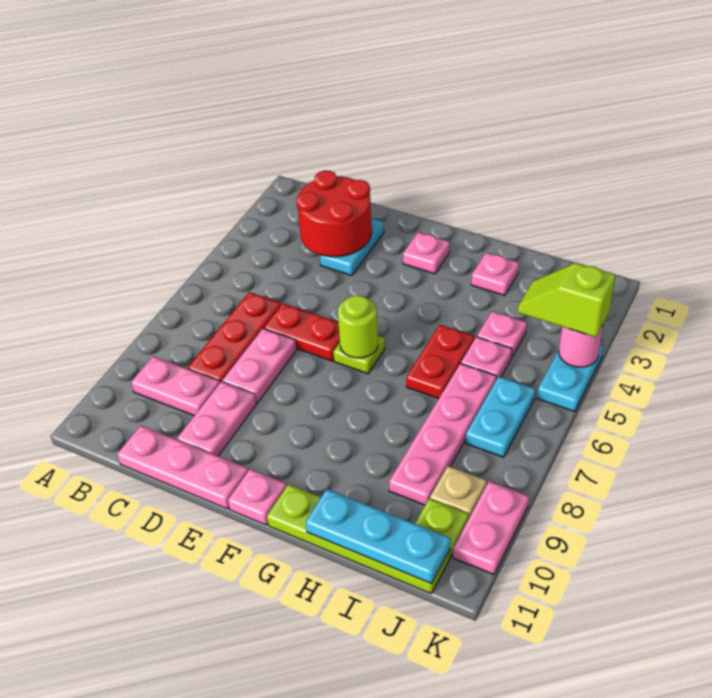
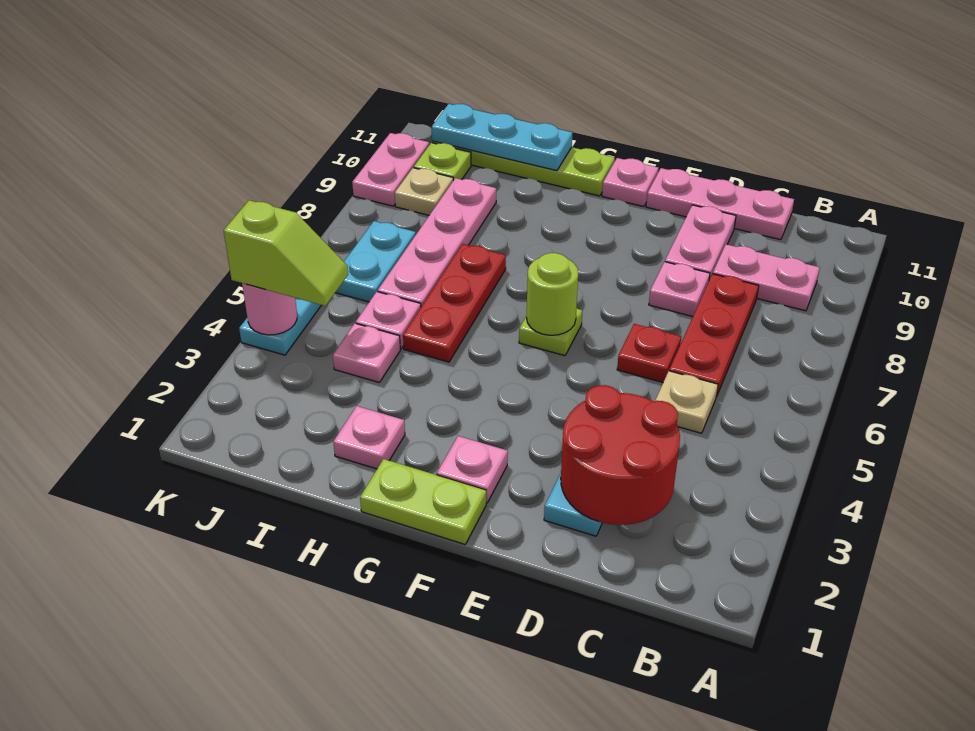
none -> tan plate C5 level 1
red plate D6:E6 level 1 -> red plate D6 level 1
pink plate D7:D8 level 1 -> pink plate D8 level 1
none -> lime plate F1:G1 level 1
red plate H5:H6 level 1 -> red plate H5:H7 level 1

